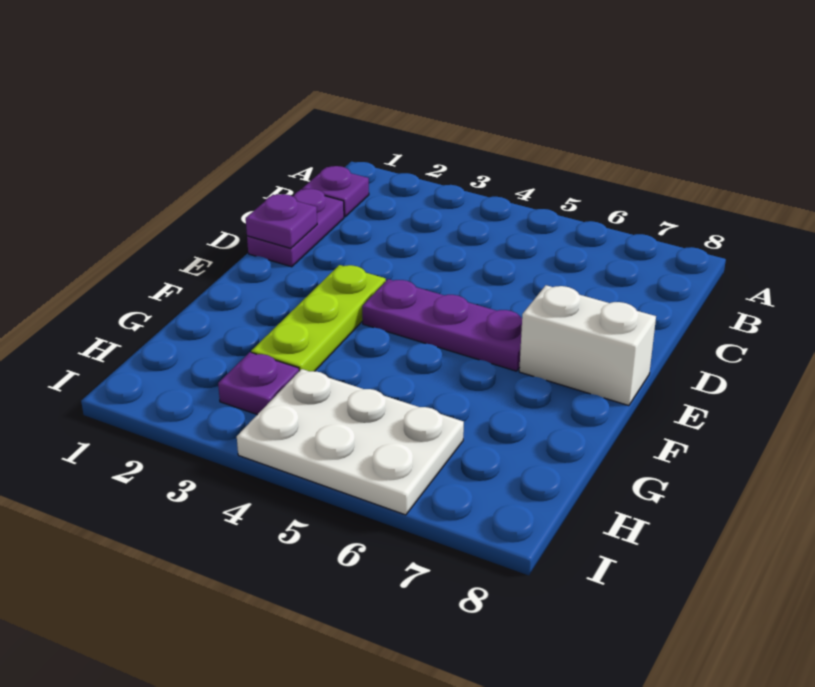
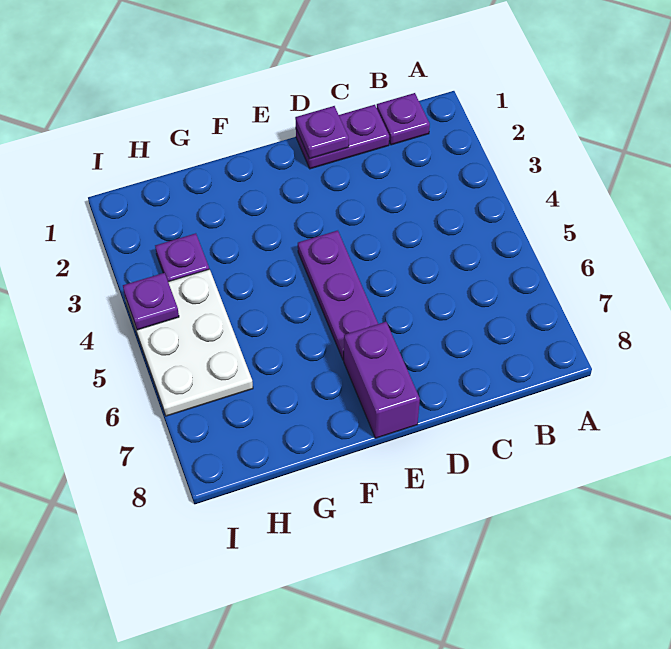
lime plate E3:G3 level 1 -> none
white brick E7:E8 level 1 -> purple brick E7:E8 level 1
none -> purple plate I4 level 2

